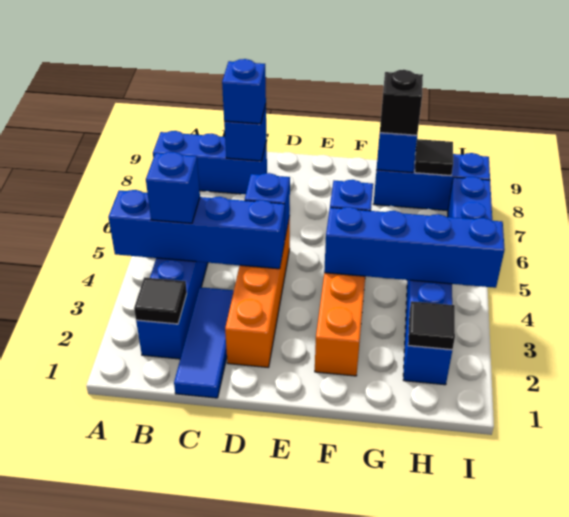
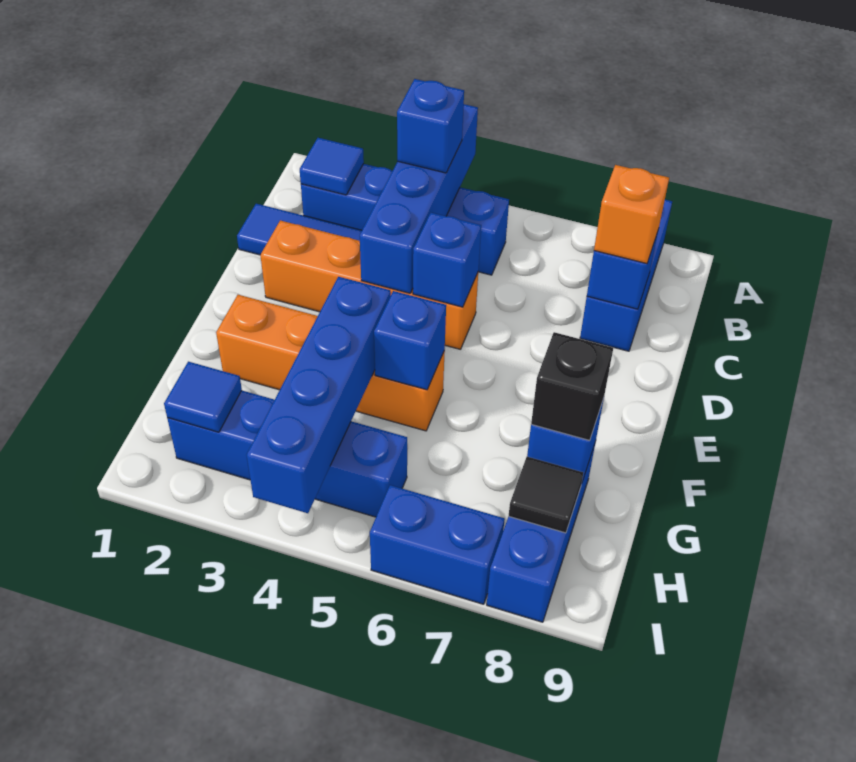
black tile B2 level 2 -> blue tile B2 level 2
blue brick C8 level 3 -> orange brick C8 level 3
black tile H2 level 2 -> blue tile H2 level 2

